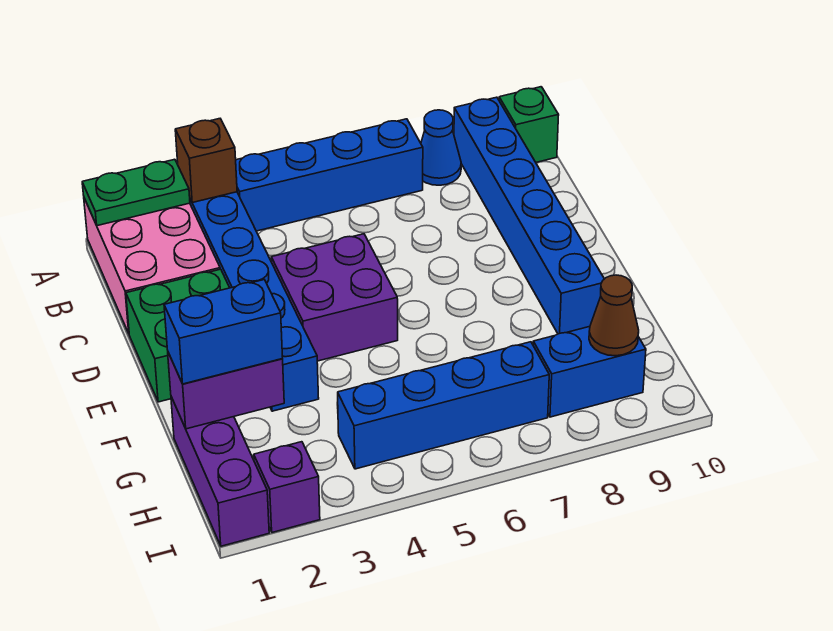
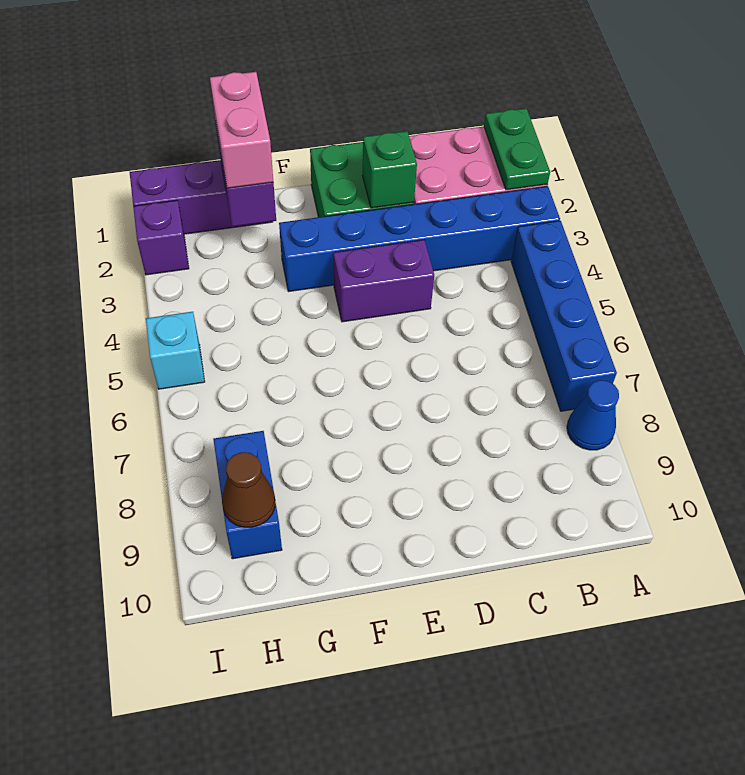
brown brick A3 level 2 -> none
blue brick A9:F9 level 1 -> none
green brick A10 level 1 -> green brick D2 level 2
purple brick D4:E5 level 1 -> purple brick D4:E4 level 1
blue brick G1:G2 level 3 -> pink brick G1:G2 level 3
blue brick H4:H7 level 1 -> none
none -> cyan brick I5 level 1

